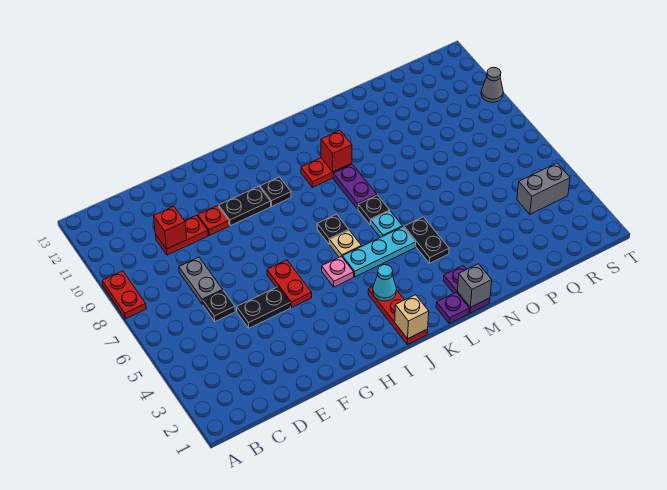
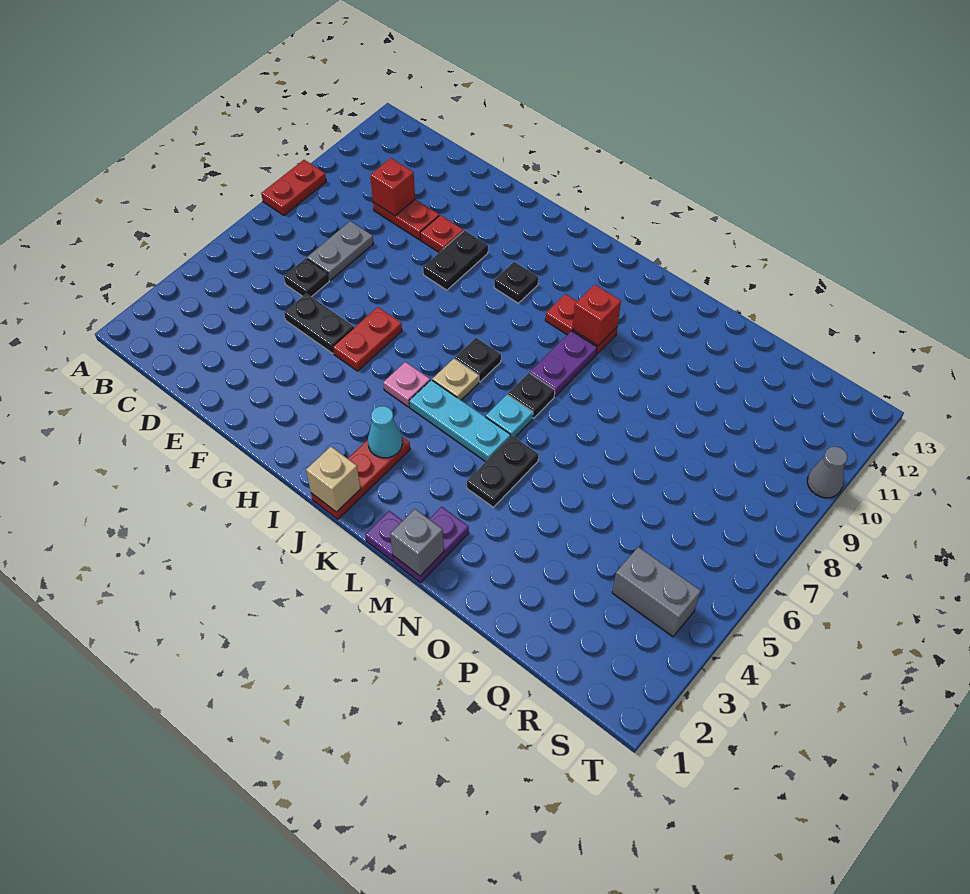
black plate G10:H10 level 1 -> black plate G9:G10 level 1

